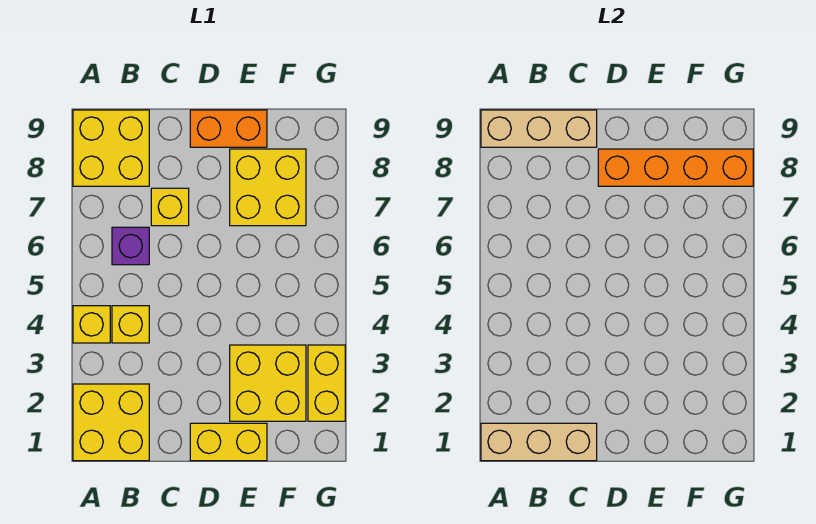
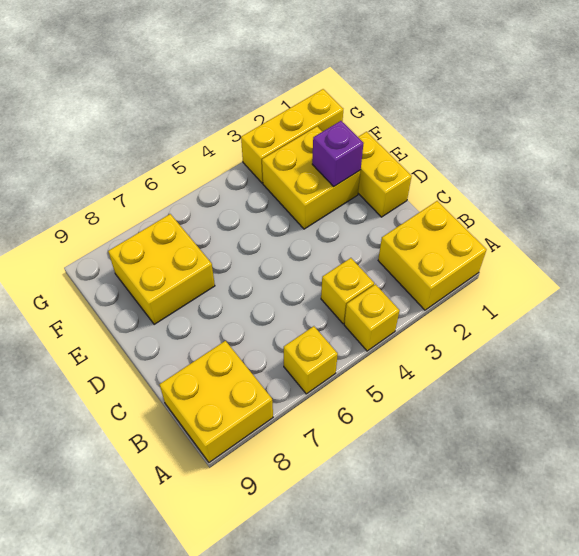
tan brick A1:C1 level 2 -> none
tan brick A9:C9 level 2 -> none
purple brick B6 level 1 -> purple brick E2 level 2
yellow brick C7 level 1 -> yellow brick A6 level 1
orange brick D8:G8 level 2 -> none
orange brick D9:E9 level 1 -> none
yellow brick G2:G3 level 1 -> yellow brick G1:G3 level 1

